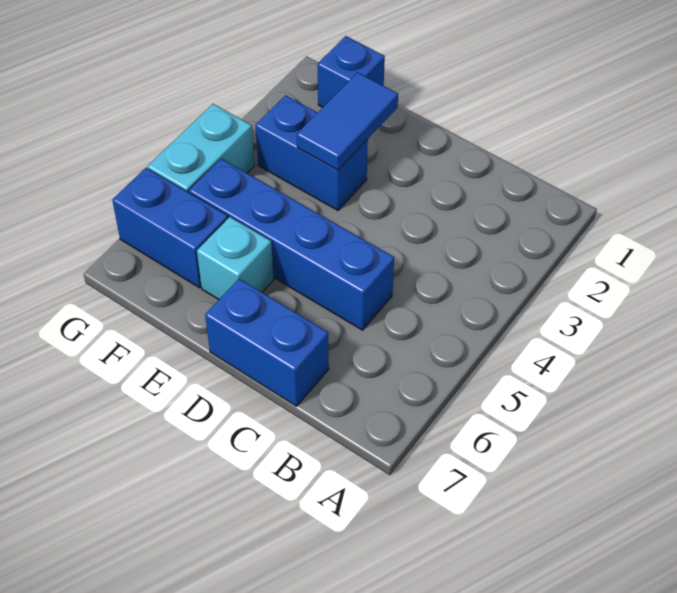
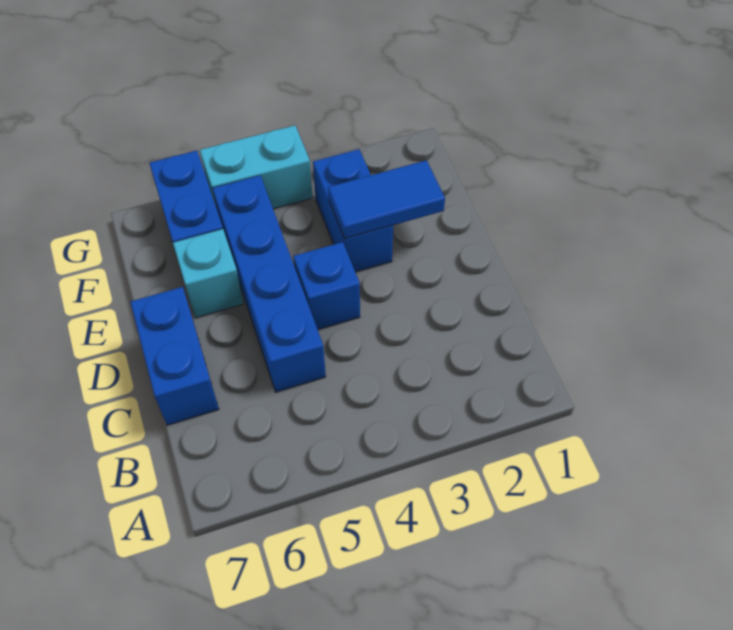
blue brick F1 level 1 -> blue brick D4 level 1

